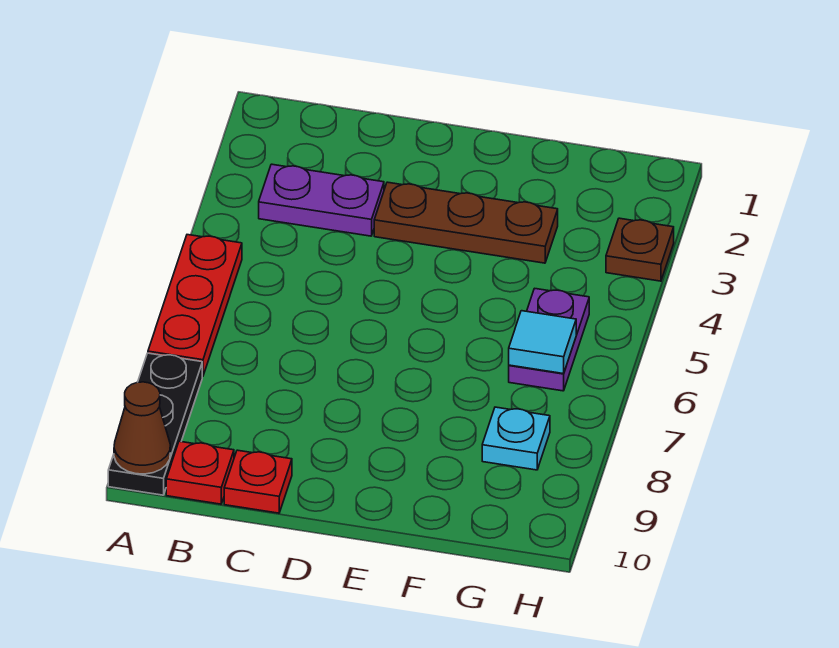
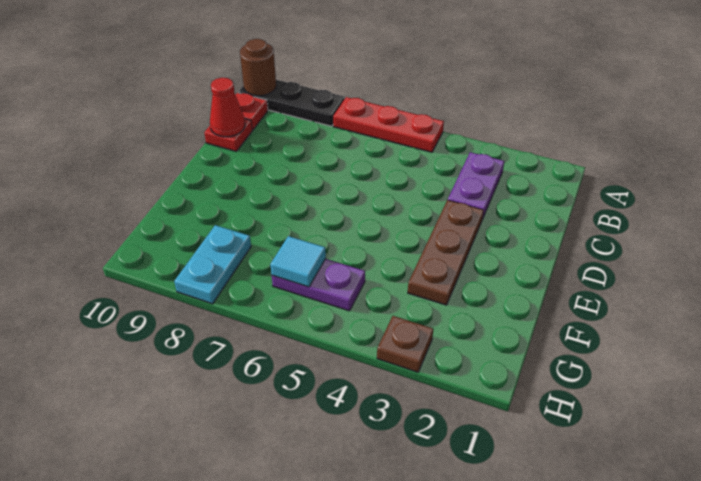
brown cone A10 level 2 -> brown round brick A10 level 2
none -> red cone C10 level 2
cyan plate G8 level 1 -> cyan plate G8:H8 level 1

